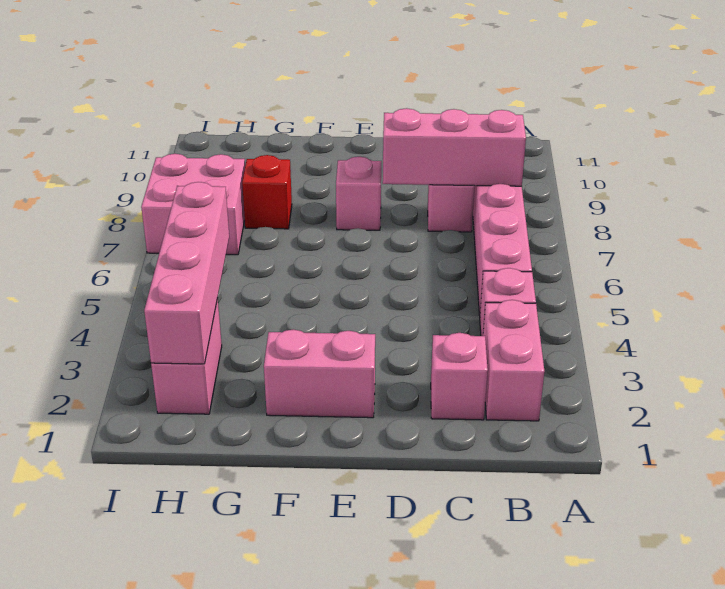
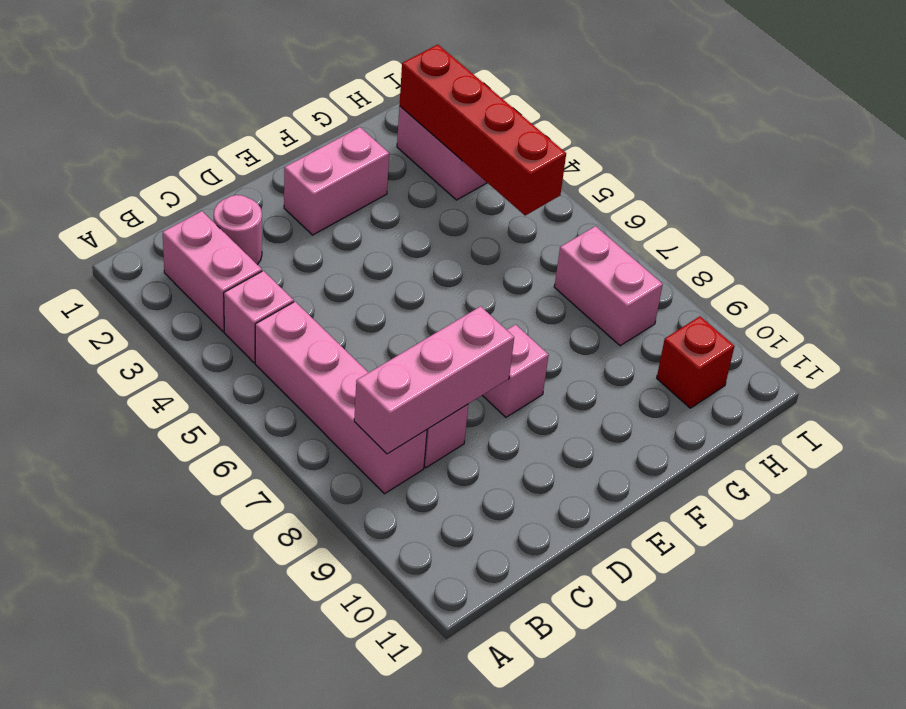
pink brick C2 level 1 -> pink round brick C2 level 1
red brick G8 level 1 -> red brick H10 level 1
pink brick H2:H5 level 2 -> red brick H2:H5 level 2
pink brick H7:I8 level 1 -> pink brick H7:H8 level 1

